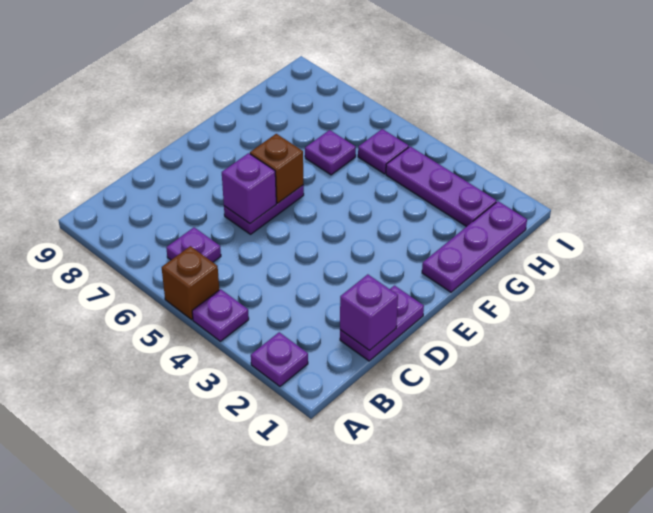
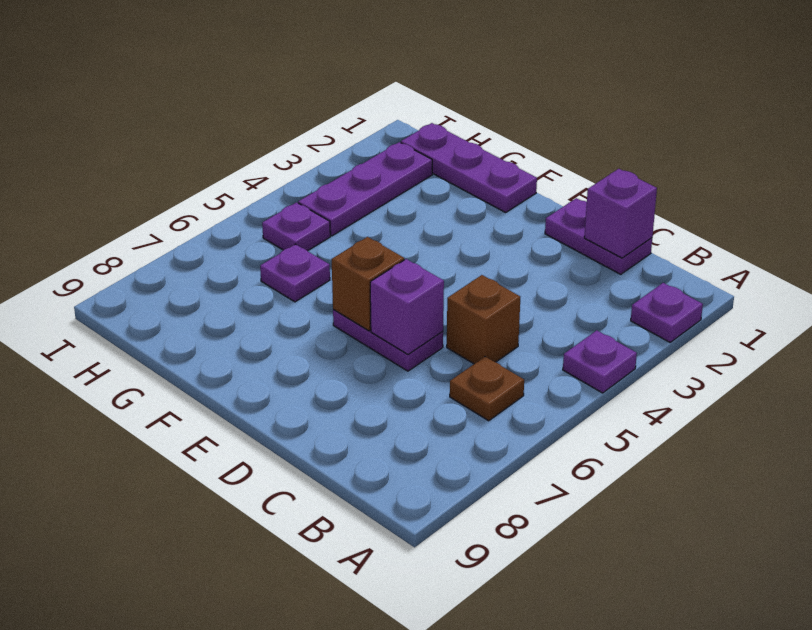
brown brick A5 level 1 -> brown brick C5 level 1
purple plate B6 level 1 -> brown plate B6 level 1

